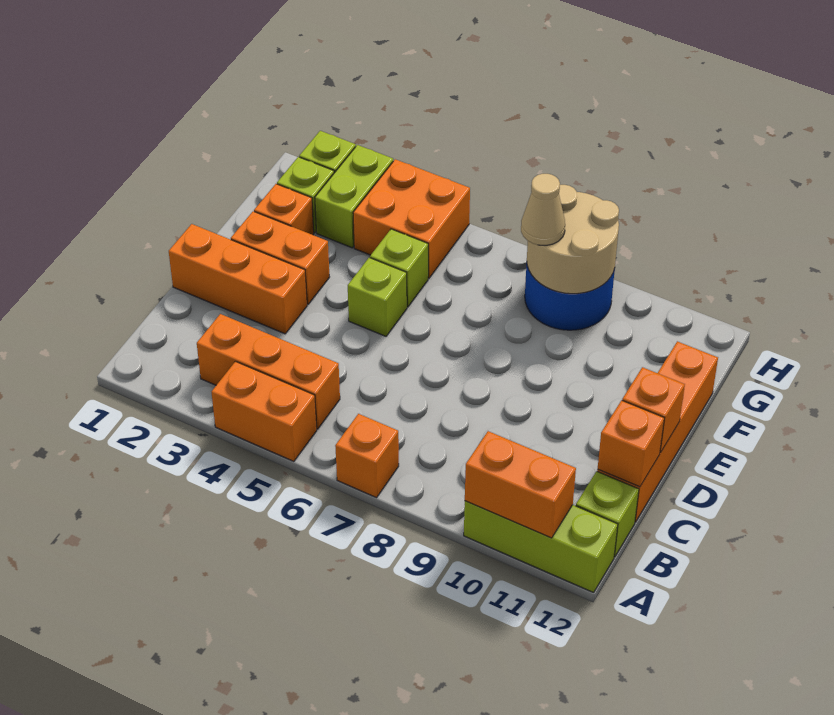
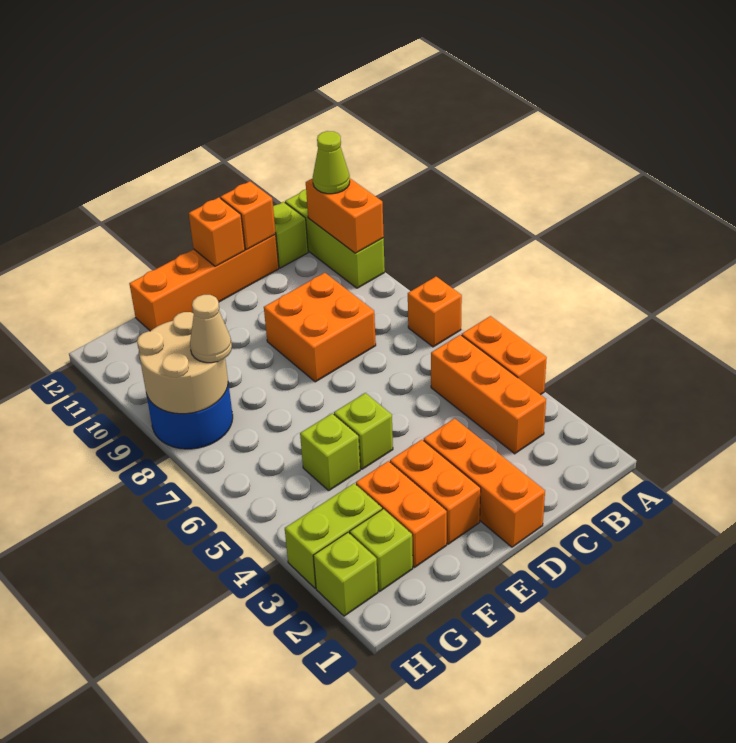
none -> lime cone A11 level 3
orange brick F2 level 1 -> orange brick F2:F3 level 1
orange brick G4:H5 level 1 -> orange brick C8:D9 level 1

